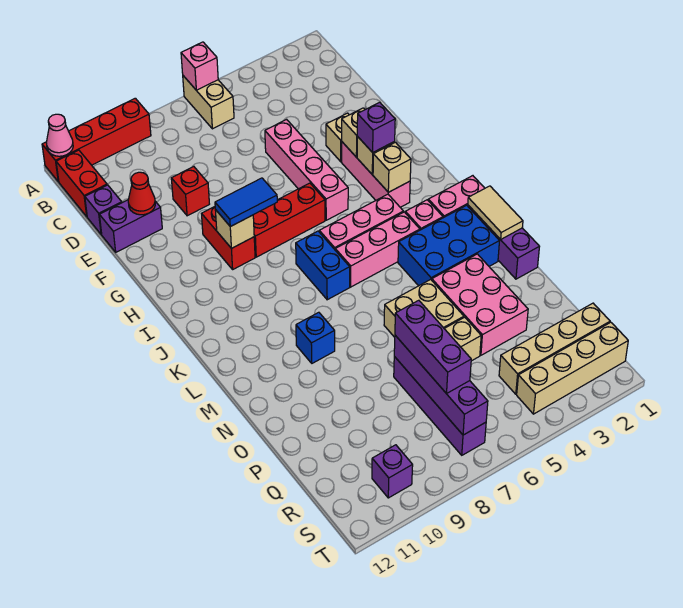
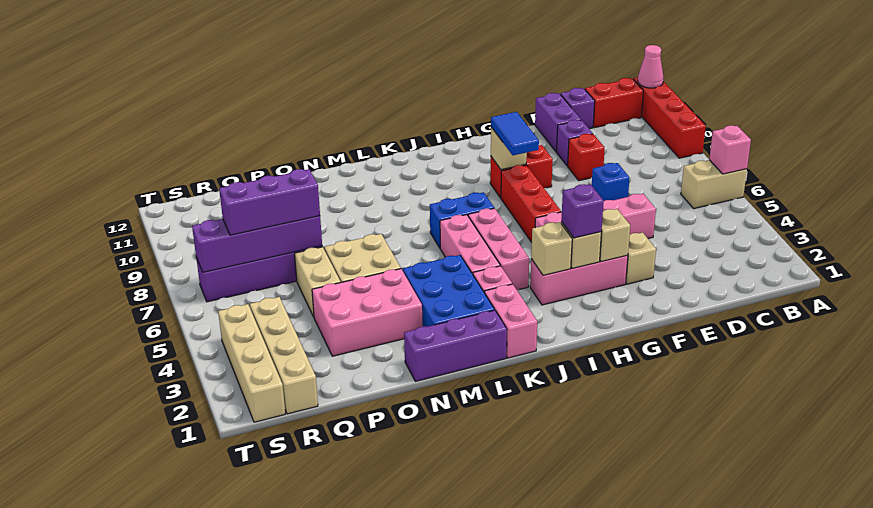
red cone E11 level 2 -> none
tan tile L1:M1 level 2 -> none
blue brick M9 level 1 -> blue brick E7 level 1
purple brick S10 level 1 -> purple brick E10 level 1

